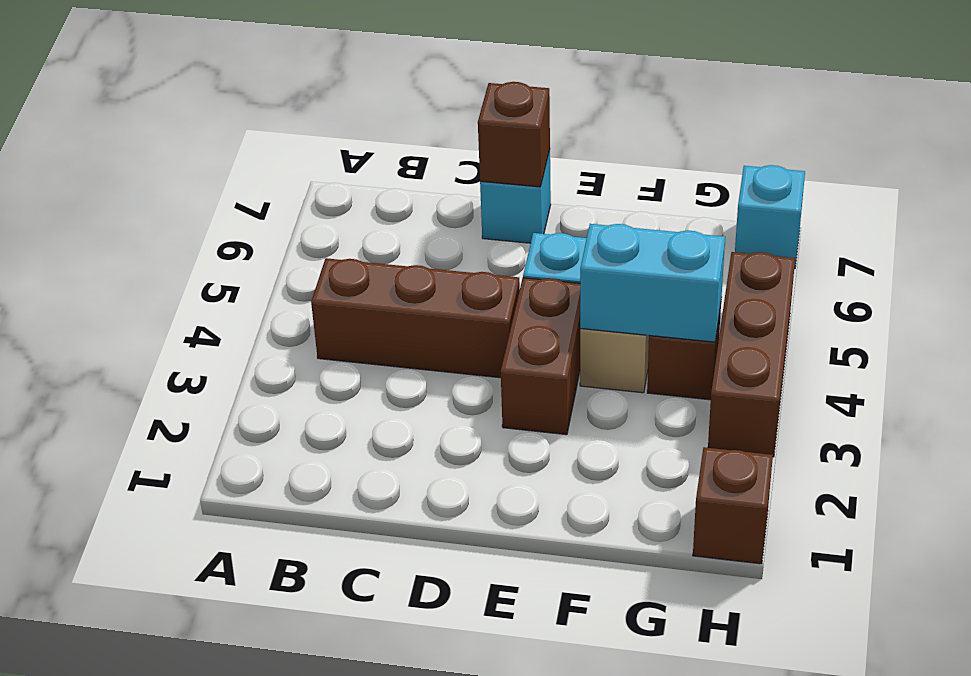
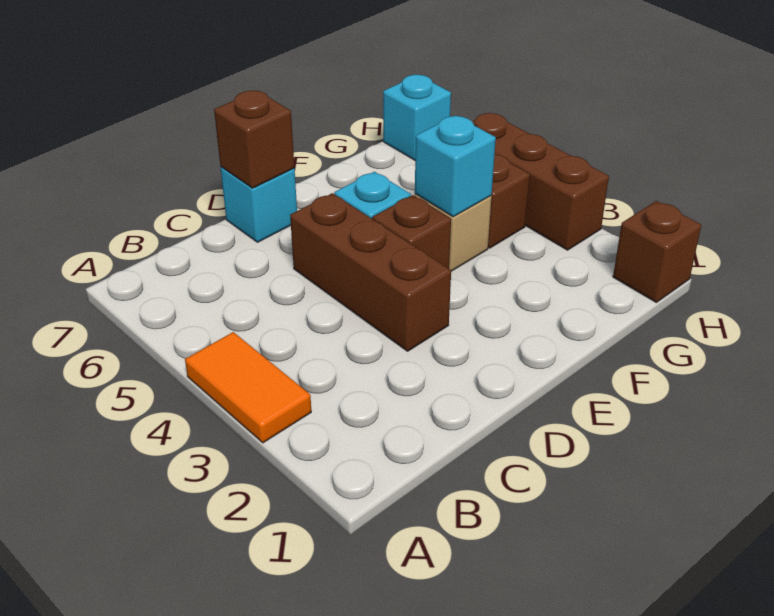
none -> orange tile A3:A4 level 1
brown brick B4:D4 level 1 -> brown brick D3:D5 level 1
brown brick E3:E4 level 1 -> brown brick E4 level 1
cyan brick F4:G4 level 2 -> cyan brick F4 level 2

